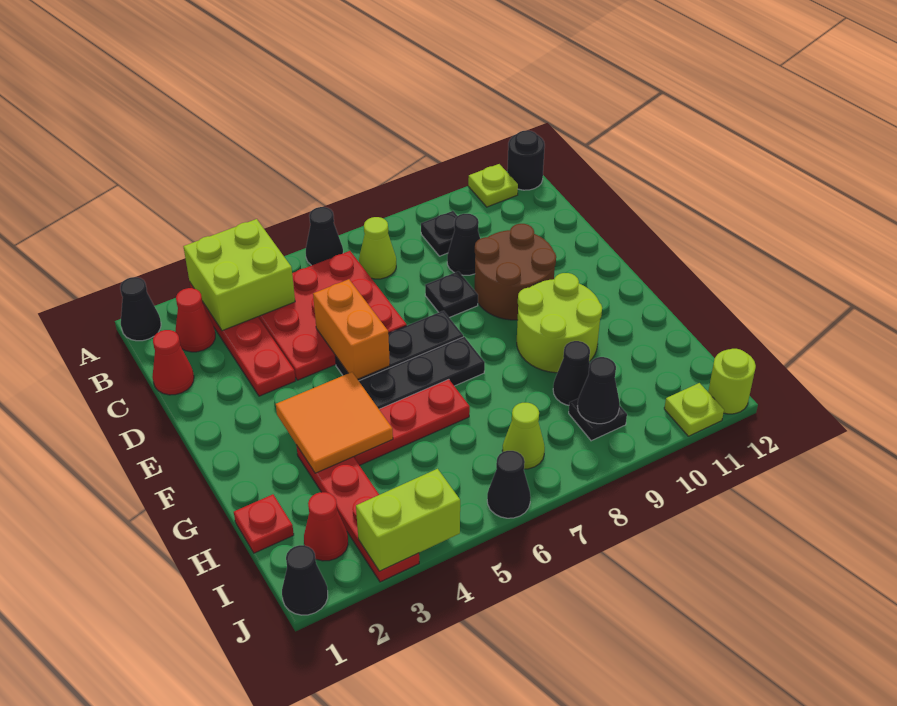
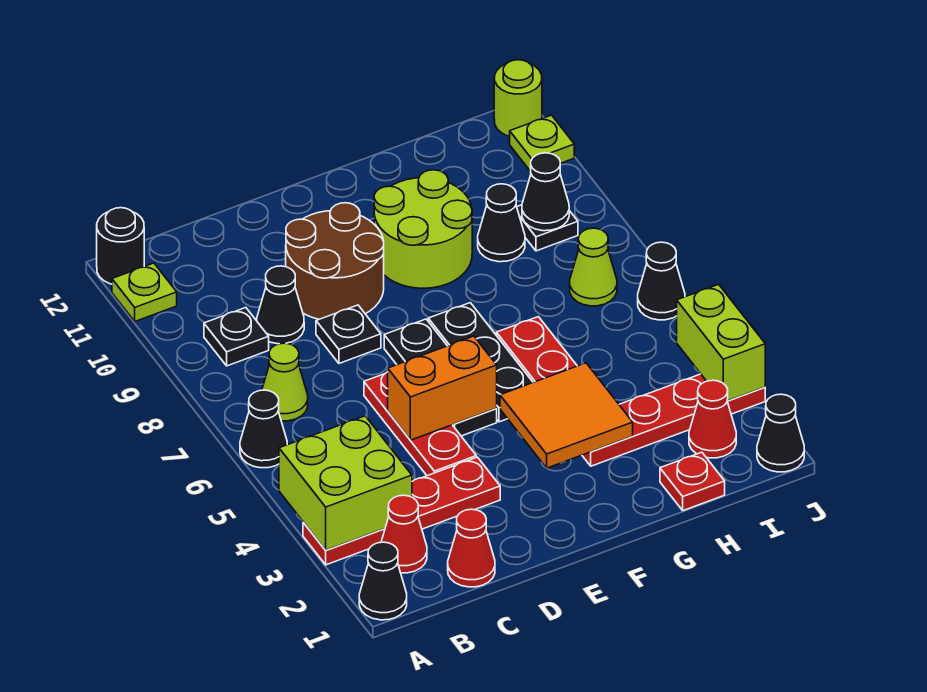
red plate B4:D6 level 1 -> red plate D4:D6 level 1

